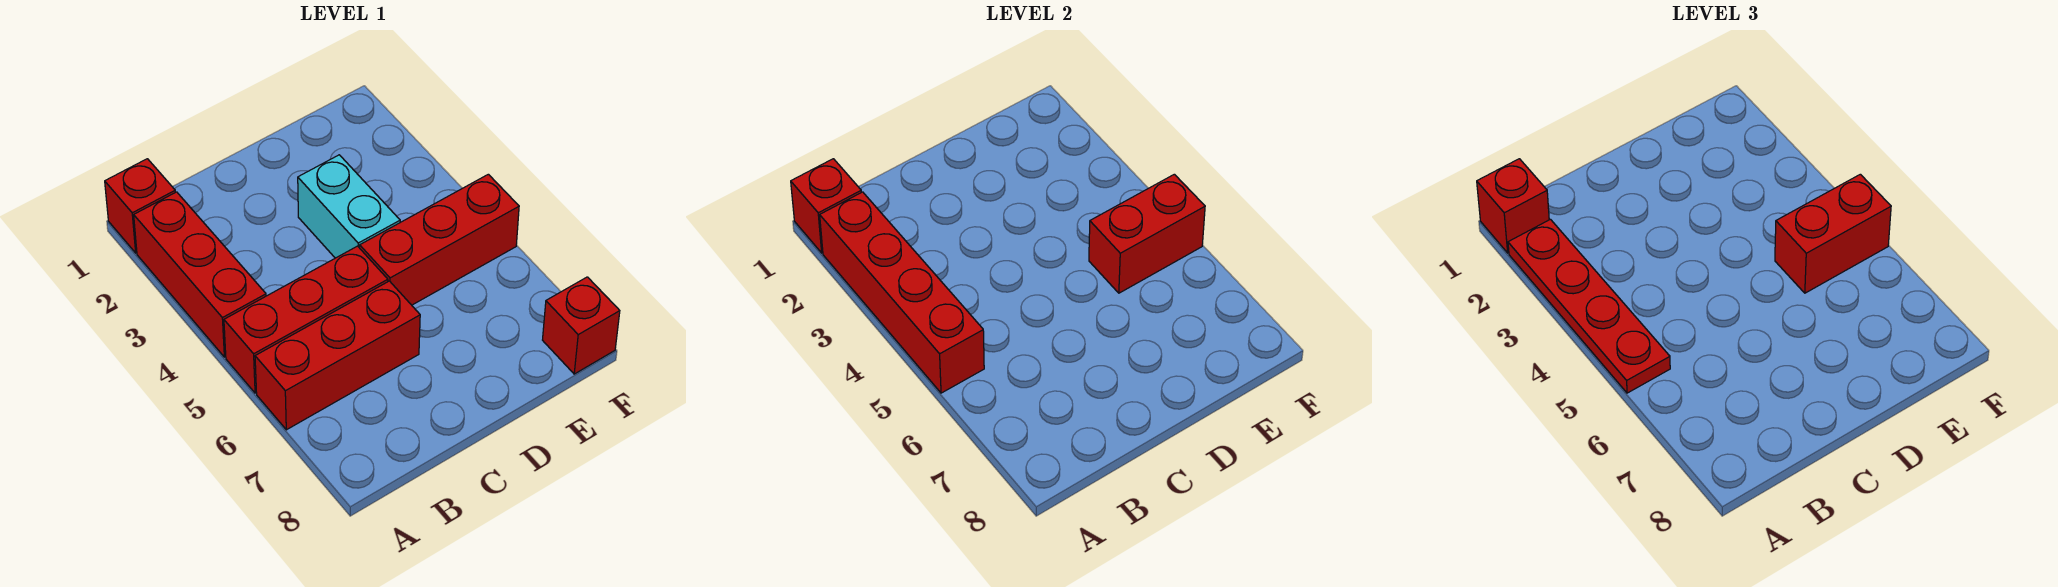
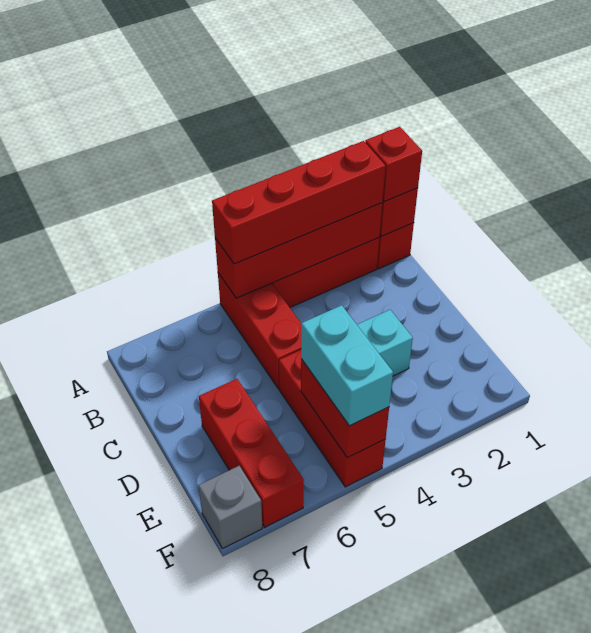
red plate A2:A5 level 3 -> red brick A2:A5 level 3
red brick A6:C6 level 1 -> red brick D7:F7 level 1
red brick E5:F5 level 3 -> cyan brick E5:F5 level 3
red brick F8 level 1 -> grey brick F8 level 1

